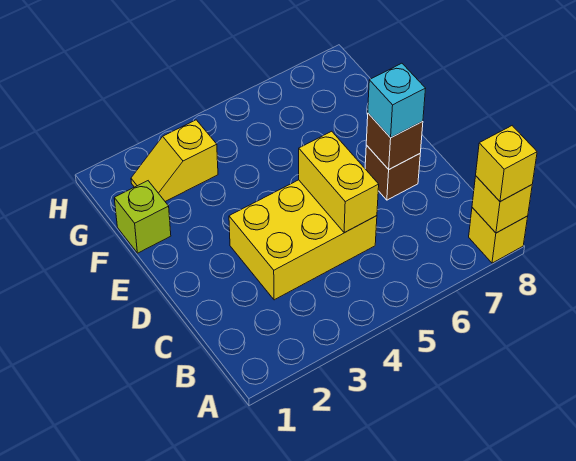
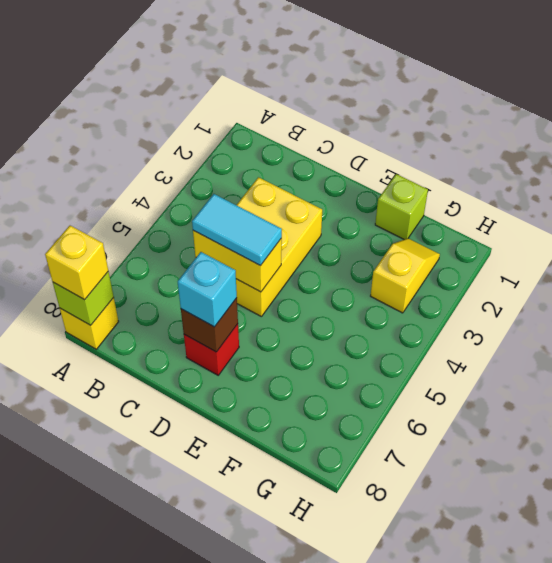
yellow brick A8 level 2 -> lime brick A8 level 2
none -> cyan tile C5:D5 level 3
brown brick D7 level 1 -> red brick D7 level 1

